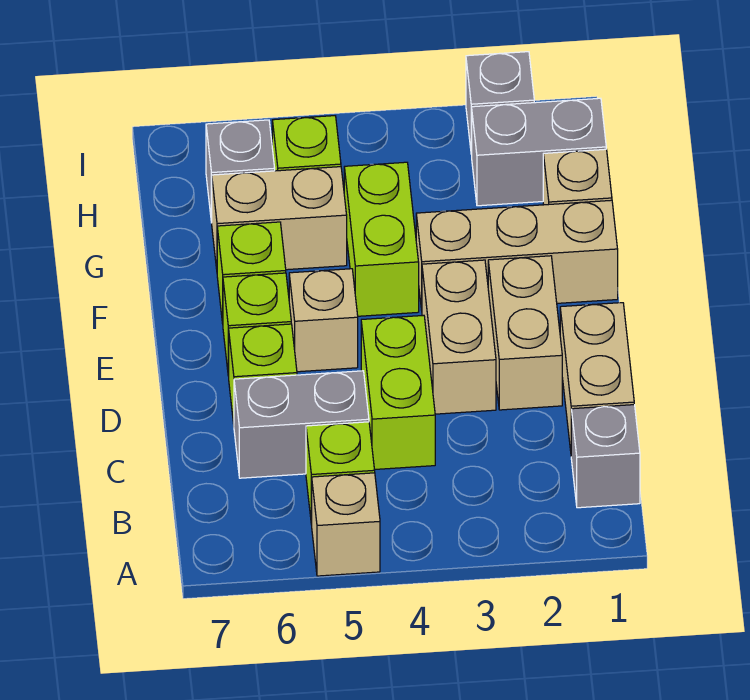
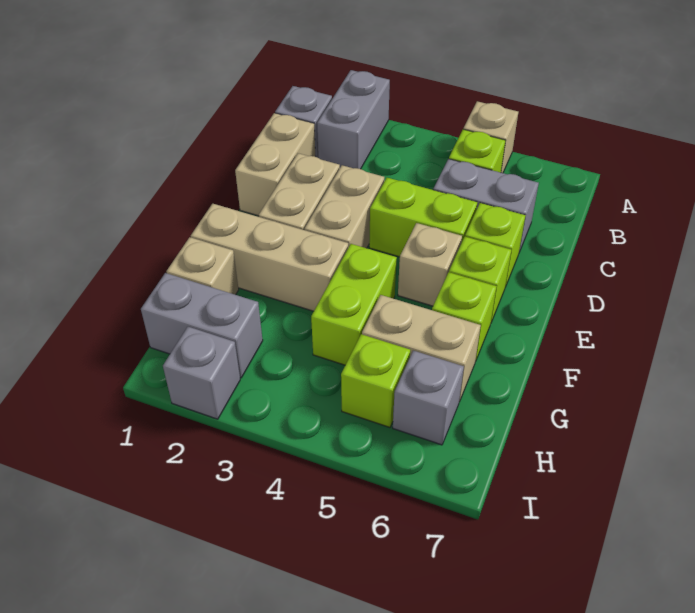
none -> grey brick A2:B2 level 1
lime brick C4:D4 level 1 -> lime brick D4:D5 level 1

